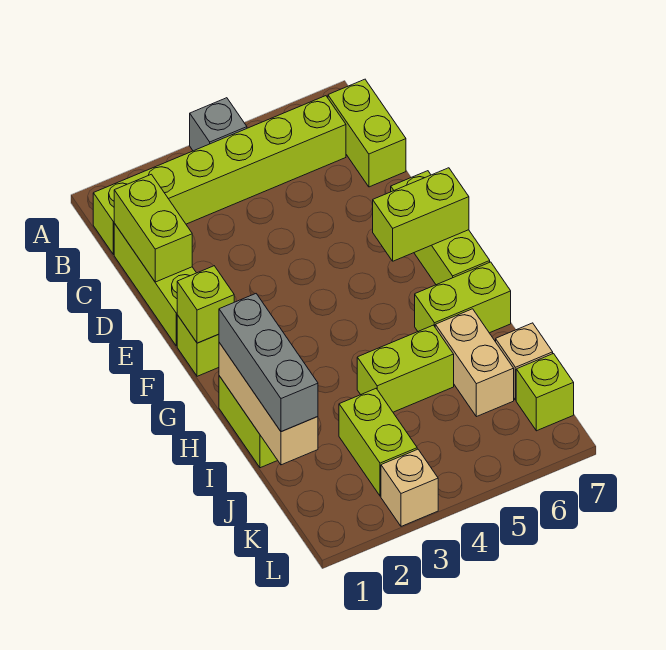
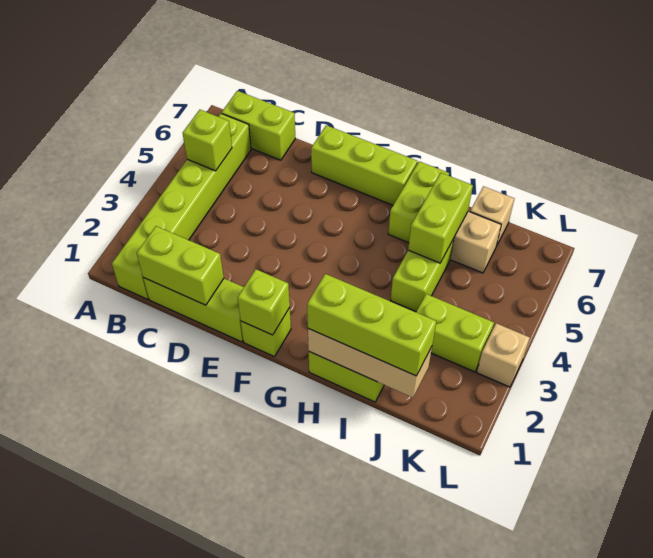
grey brick A4 level 1 -> none
lime brick F6:F7 level 2 -> lime brick I5:I6 level 2
grey brick H1:J1 level 3 -> lime brick H1:J1 level 3
lime brick K7 level 1 -> lime brick B5 level 2

